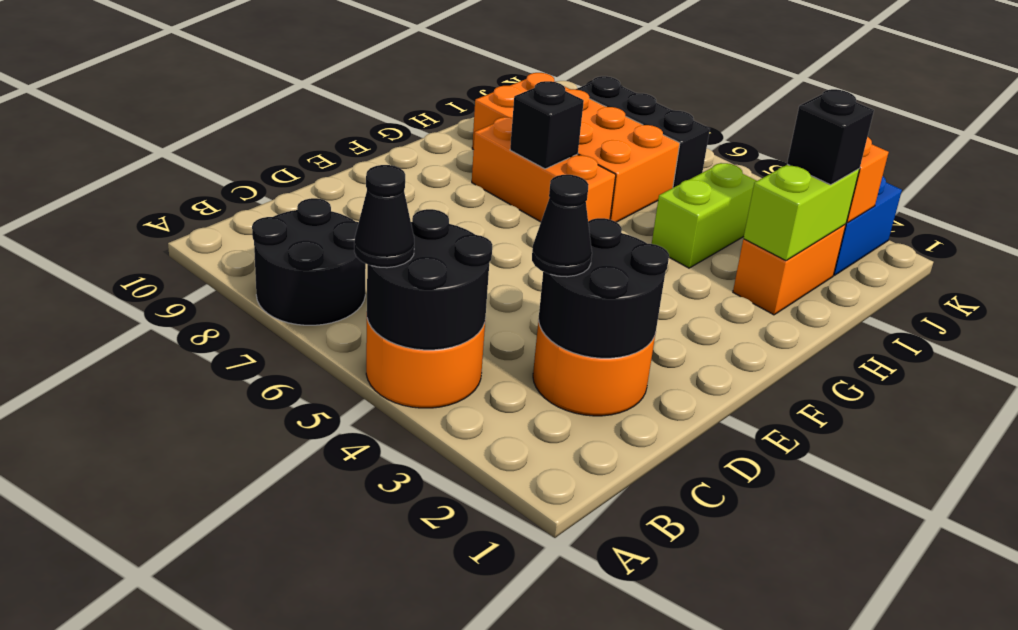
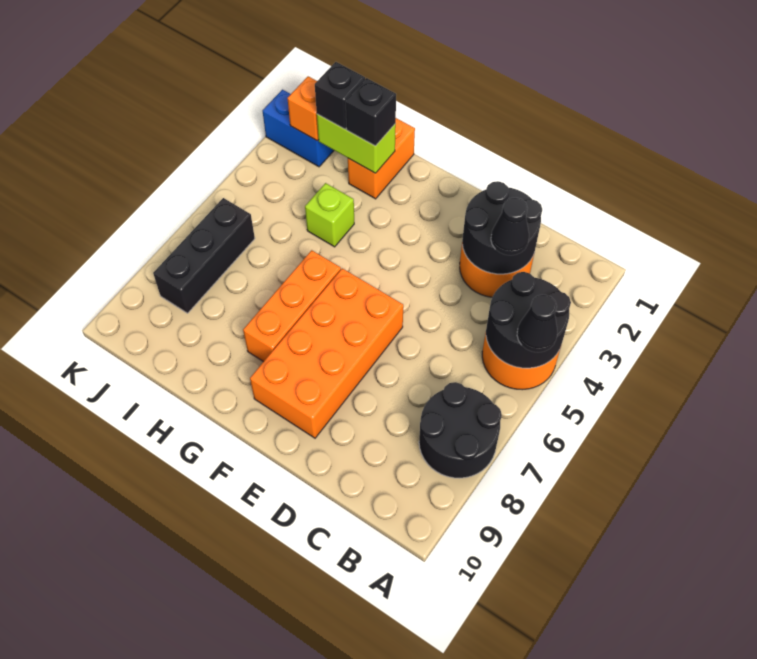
black brick G7 level 2 -> black brick H2 level 3
orange brick H2:I2 level 1 -> orange brick H1:H2 level 1
lime brick H4:I4 level 1 -> lime brick H4 level 1
orange brick H6:I9 level 1 -> orange brick E6:F9 level 1

